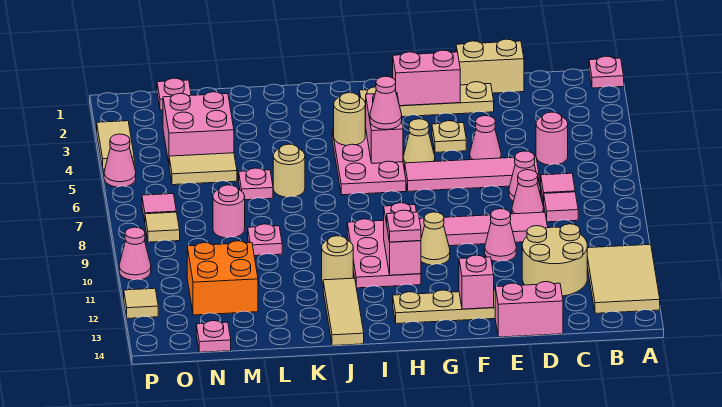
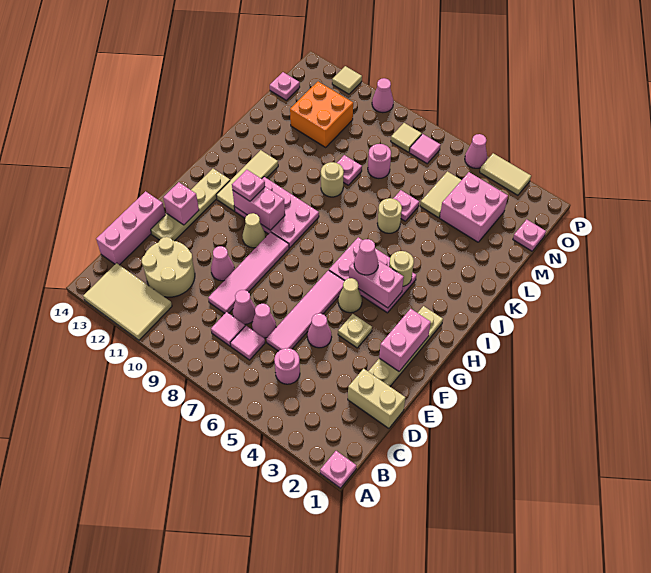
tan brick D1:E1 level 1 -> tan brick D1:D2 level 1
pink brick D14:E14 level 1 -> pink brick C14:E14 level 1
tan round brick J11 level 1 -> tan round brick K9 level 1
tan tile J12:J14 level 1 -> tan tile H12:J12 level 1

